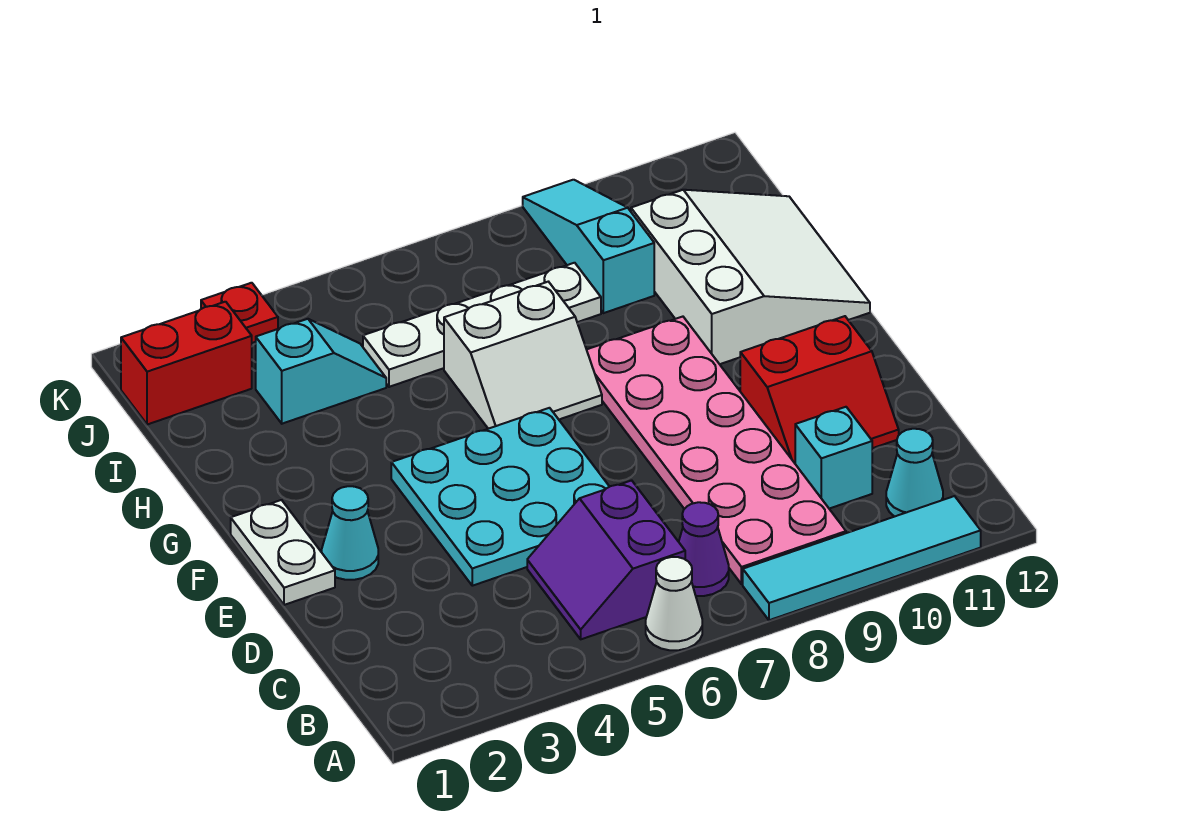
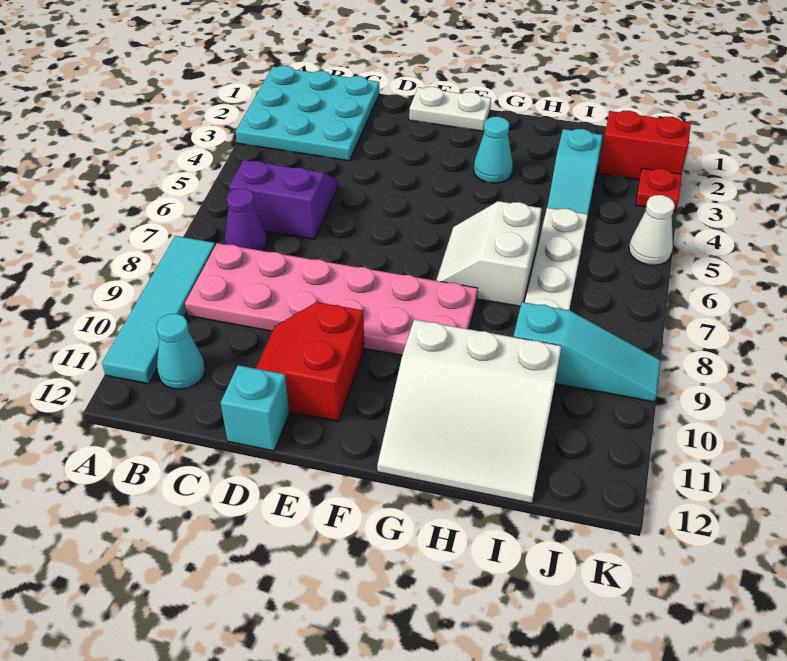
white cone A6 level 1 -> white cone K5 level 1
cyan brick C10 level 1 -> cyan brick D12 level 1
cyan plate D4:F6 level 1 -> cyan plate A1:C3 level 1
cyan cone E2 level 1 -> cyan cone G3 level 1
red brick J1:J2 level 1 -> red brick J2:K2 level 1

